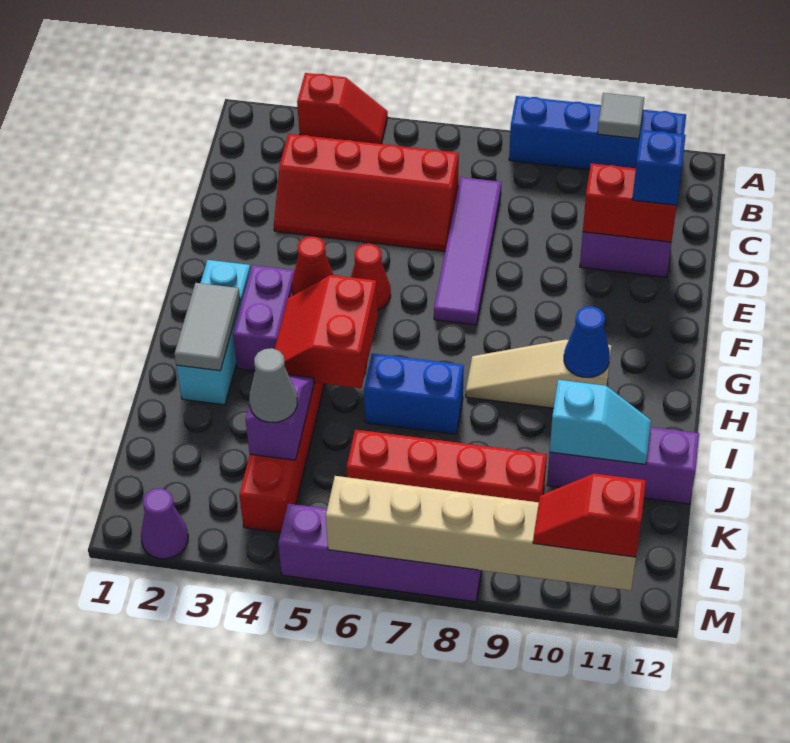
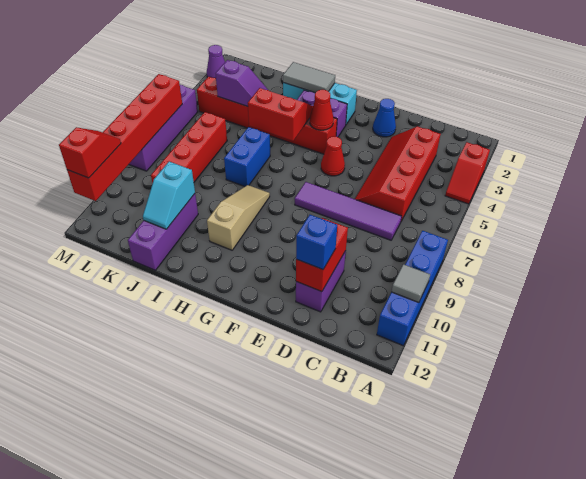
blue cone H10 level 2 -> blue cone E2 level 1
grey cone K4 level 3 -> none
tan brick M6:M11 level 2 -> red brick M6:M11 level 2

